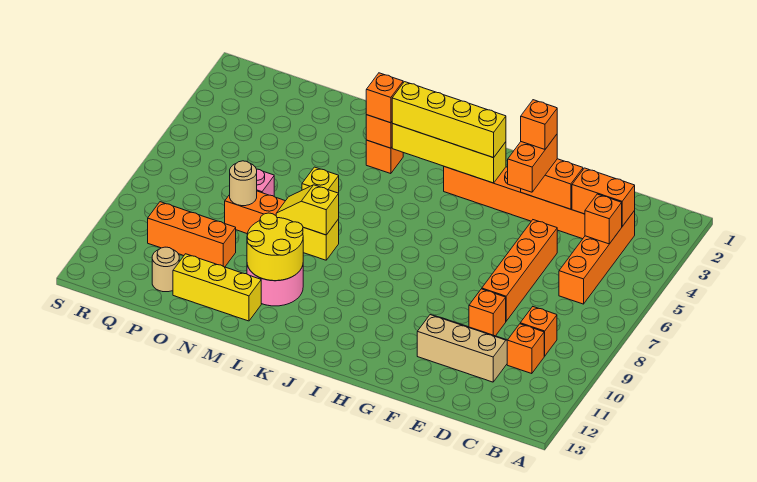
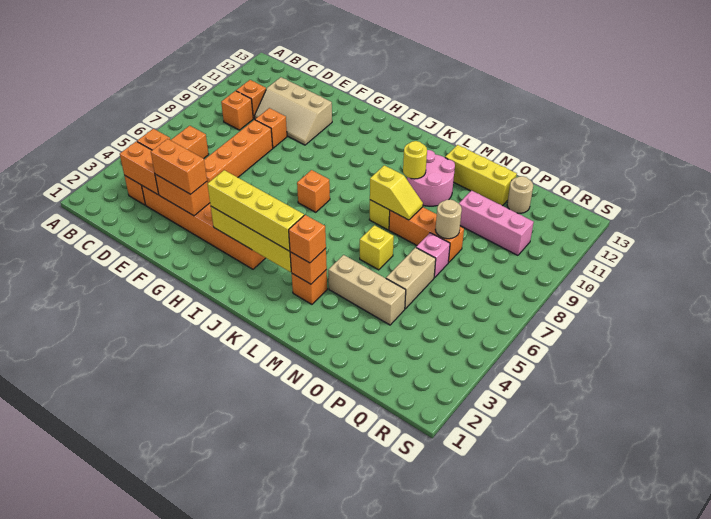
orange brick F3:F4 level 3 -> orange brick E3:F3 level 3
orange brick F3 level 4 -> orange brick I7 level 1
yellow round brick L10:M11 level 2 -> yellow round brick L10 level 2
none -> tan brick M4:O4 level 1
none -> tan brick O5:O6 level 1
orange brick O10:Q10 level 1 -> pink brick O10:Q10 level 1

